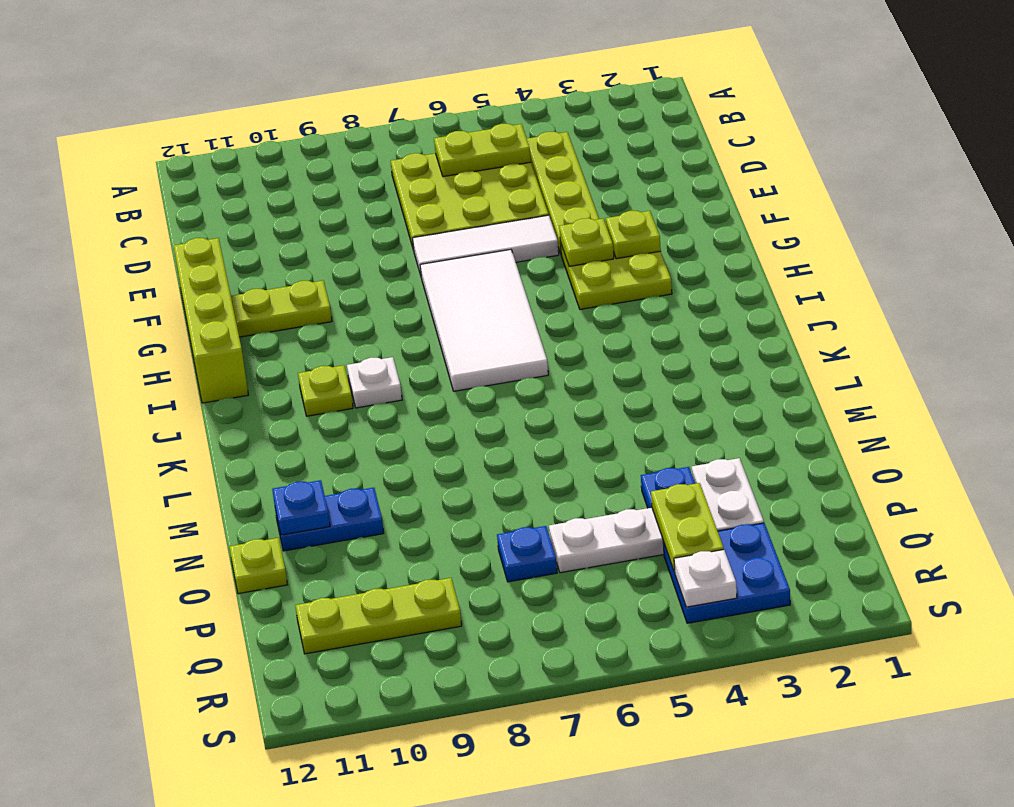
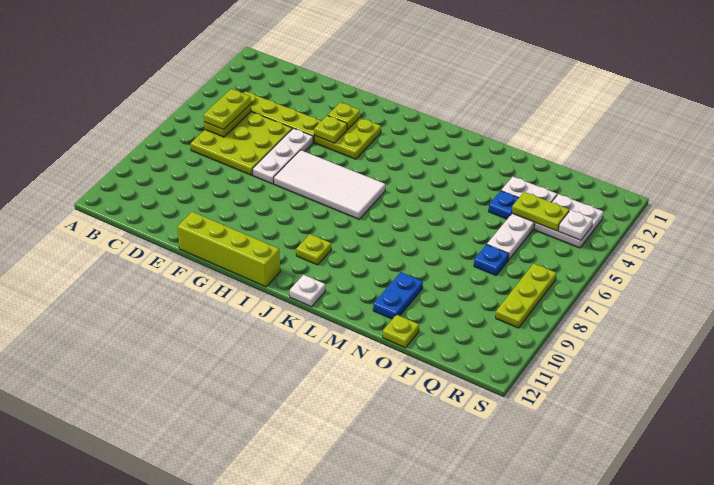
white tile F5:F7 level 1 -> white plate F5:F7 level 1
lime plate G10:G11 level 1 -> lime plate C5:C6 level 3
white plate J9 level 1 -> white plate K12 level 1
blue plate N11 level 2 -> none
blue plate Q3:R4 level 1 -> white plate Q3:R4 level 1
lime plate Q9:Q11 level 1 -> lime plate R7:R9 level 1

